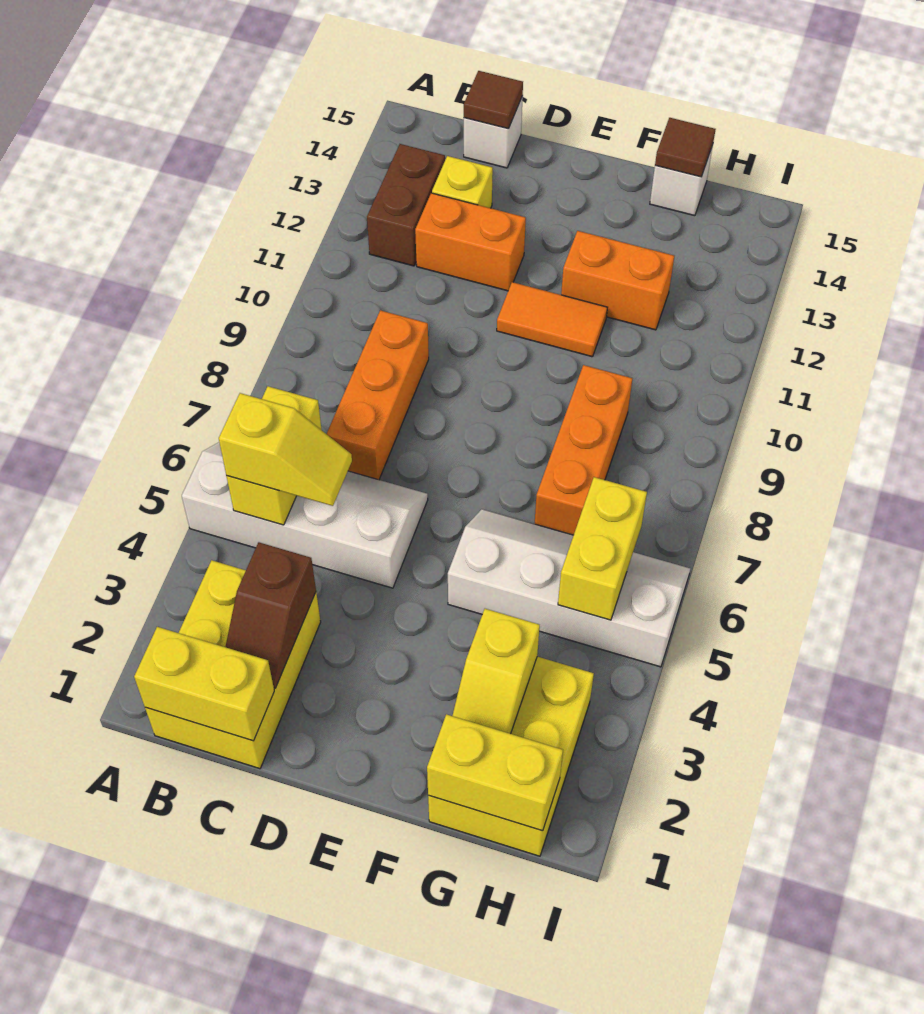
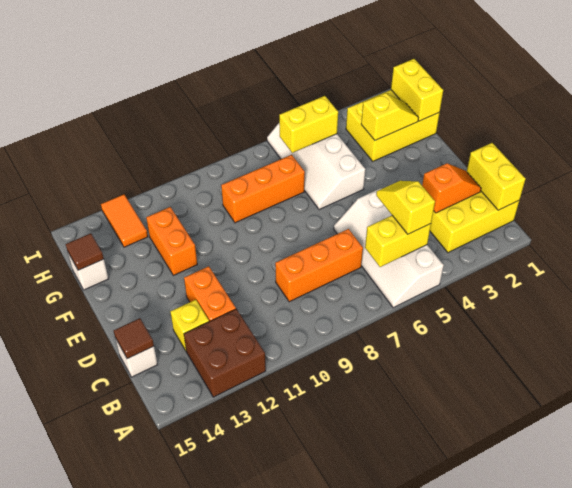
brown brick B12:B13 level 1 -> brown brick A12:B13 level 1
brown slope C2:C3 level 2 top 3 -> orange slope C2:C3 level 2 top 3
orange tile E11:F11 level 1 -> orange tile H13:I13 level 1

